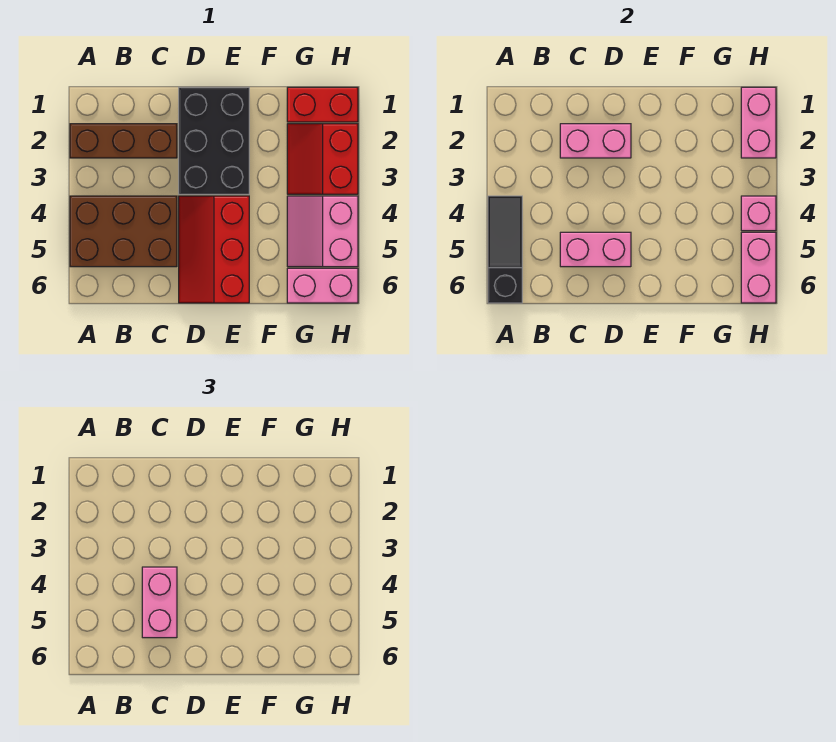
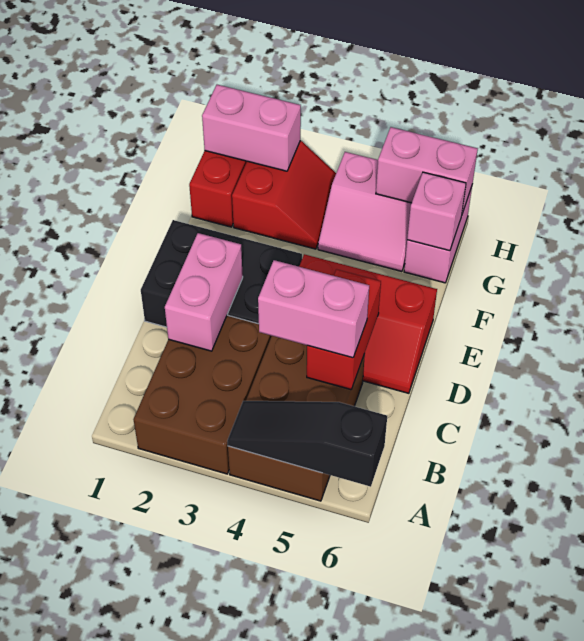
brown brick A2:C2 level 1 -> brown brick A2:C3 level 1
pink brick C5:D5 level 2 -> red brick C5:D5 level 2
red slope G2:H3 level 1 top H -> red slope G2:H3 level 1 top 2
pink brick H4 level 2 -> pink brick G6 level 2

